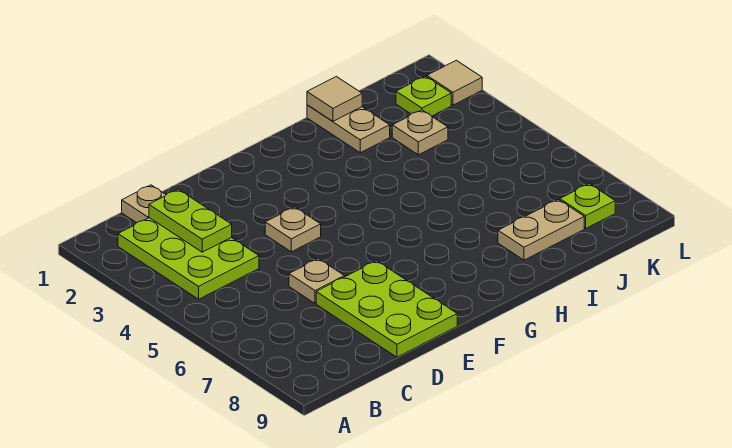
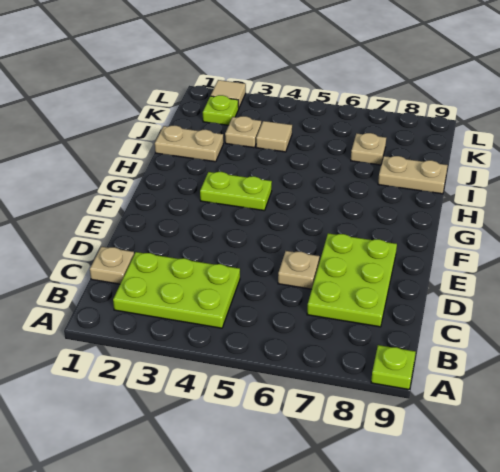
lime plate C2:C3 level 2 -> lime plate G3:G4 level 1
lime plate D7:E9 level 1 -> lime plate C7:E8 level 1
tan plate E4 level 1 -> tan plate J7 level 1
tan tile I1 level 2 -> tan tile J4 level 1
tan plate I8:J8 level 1 -> tan plate I8:I9 level 1
lime plate K8 level 1 -> lime plate A9 level 1

